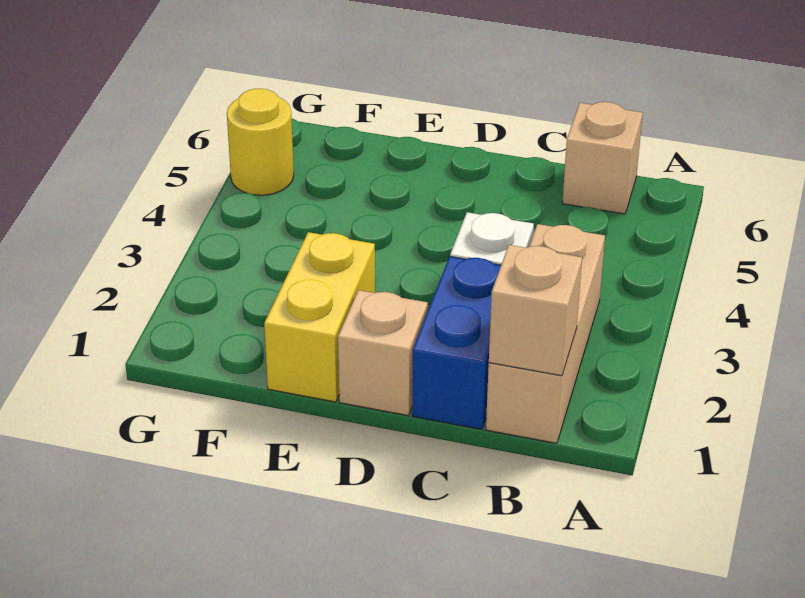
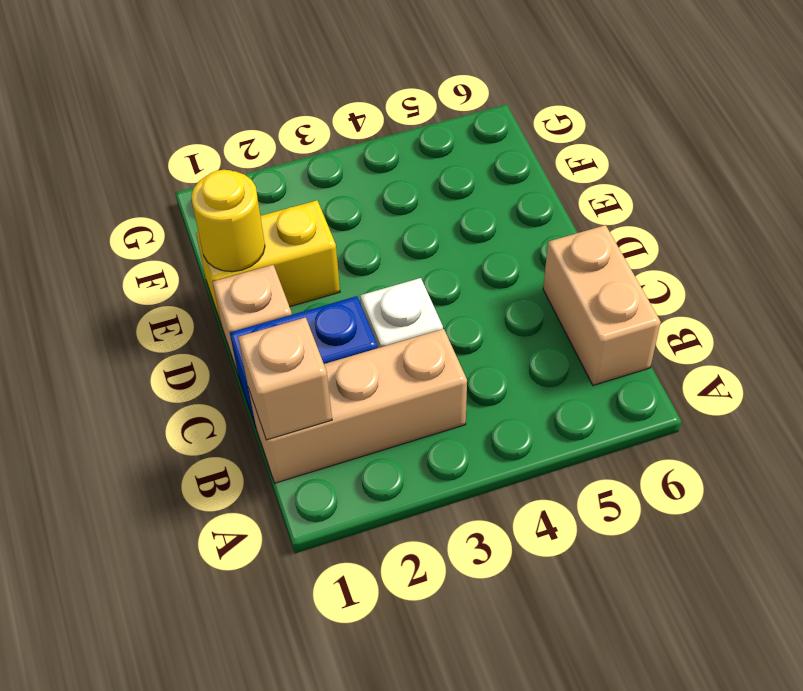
tan brick B6 level 1 -> tan brick B6:C6 level 1
yellow round brick G5 level 1 -> yellow round brick E1 level 2

